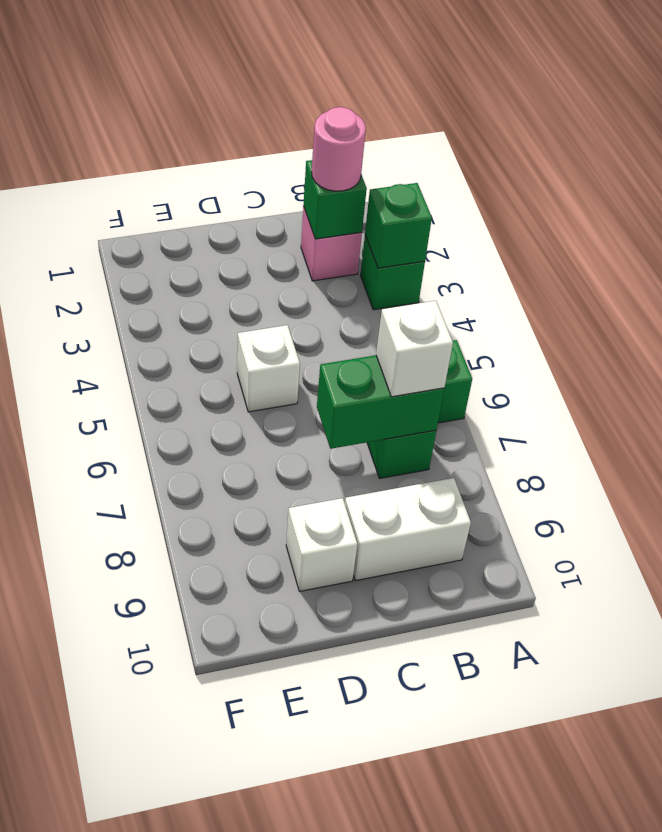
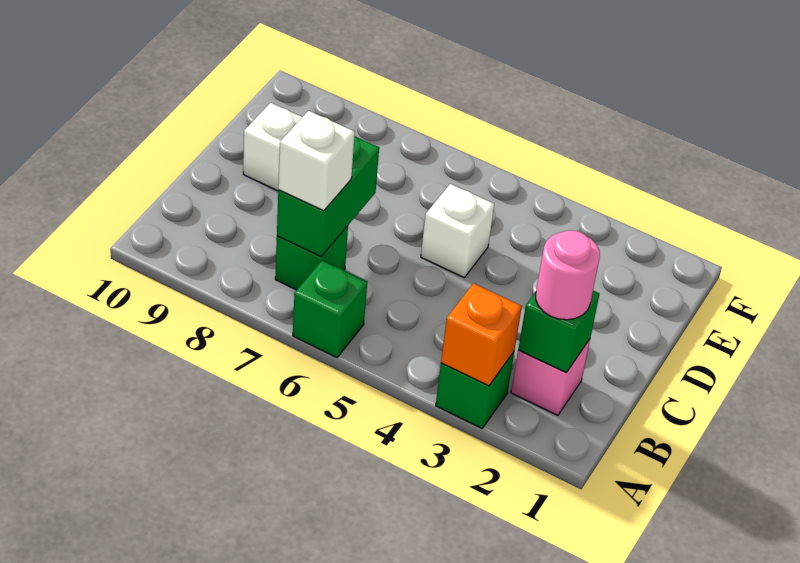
green brick A3 level 2 -> orange brick A3 level 2
white brick B9:C9 level 1 -> none

